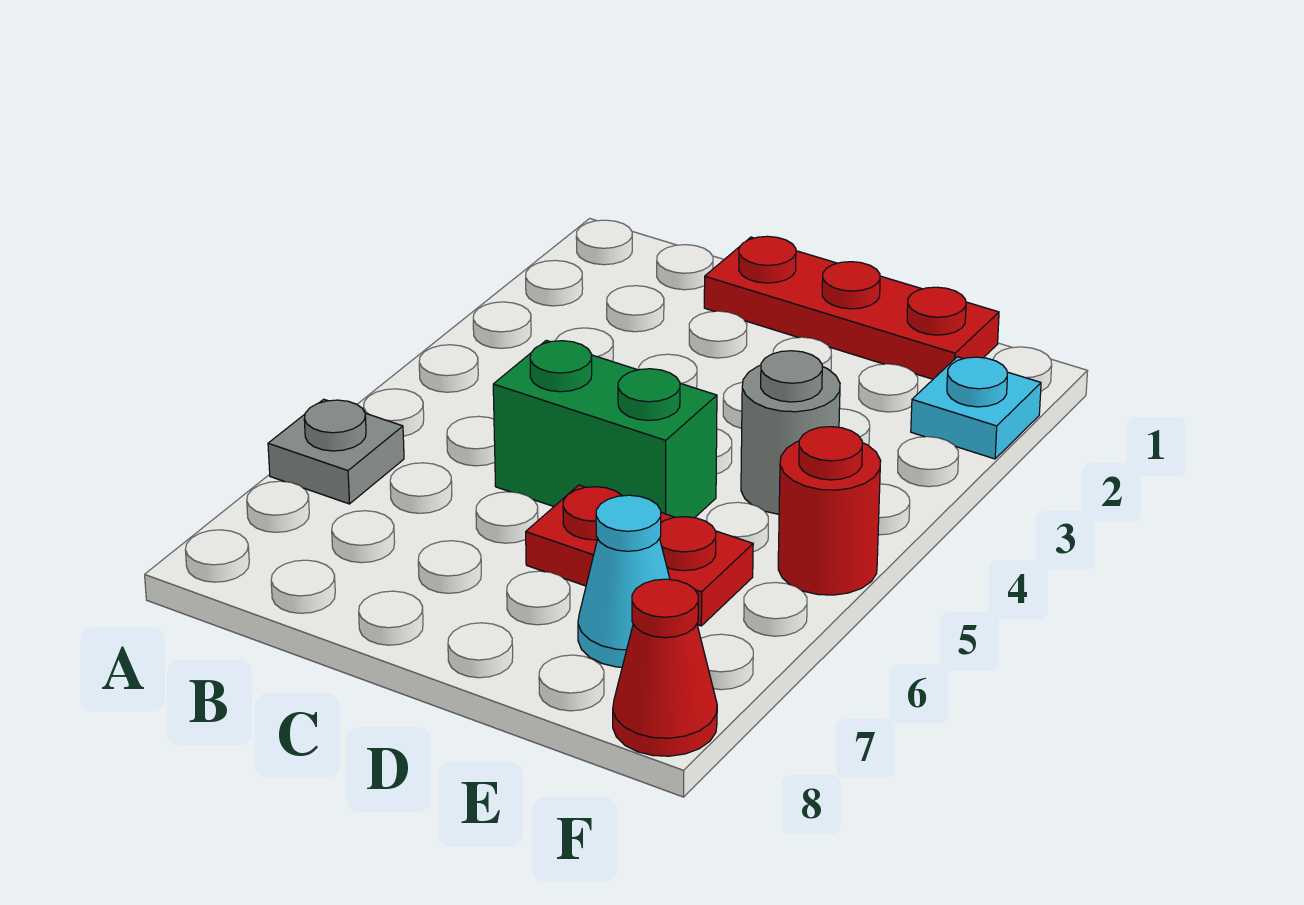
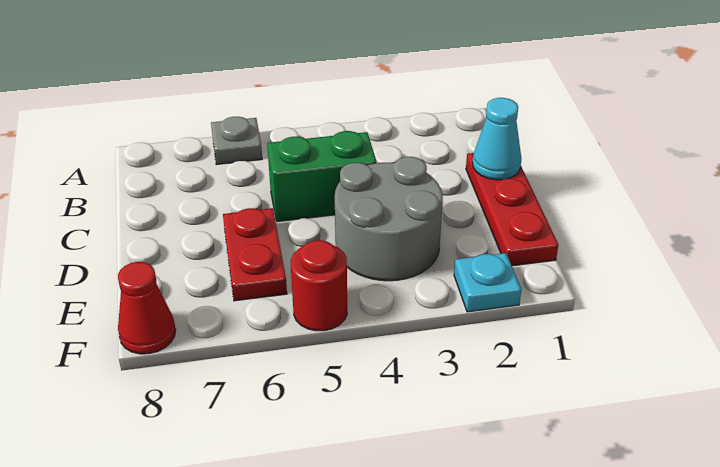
green brick C5:D5 level 1 -> green brick C4:C5 level 1
grey round brick E4 level 1 -> grey round brick D3:E4 level 1
cyan cone E7 level 1 -> cyan cone C1 level 2

